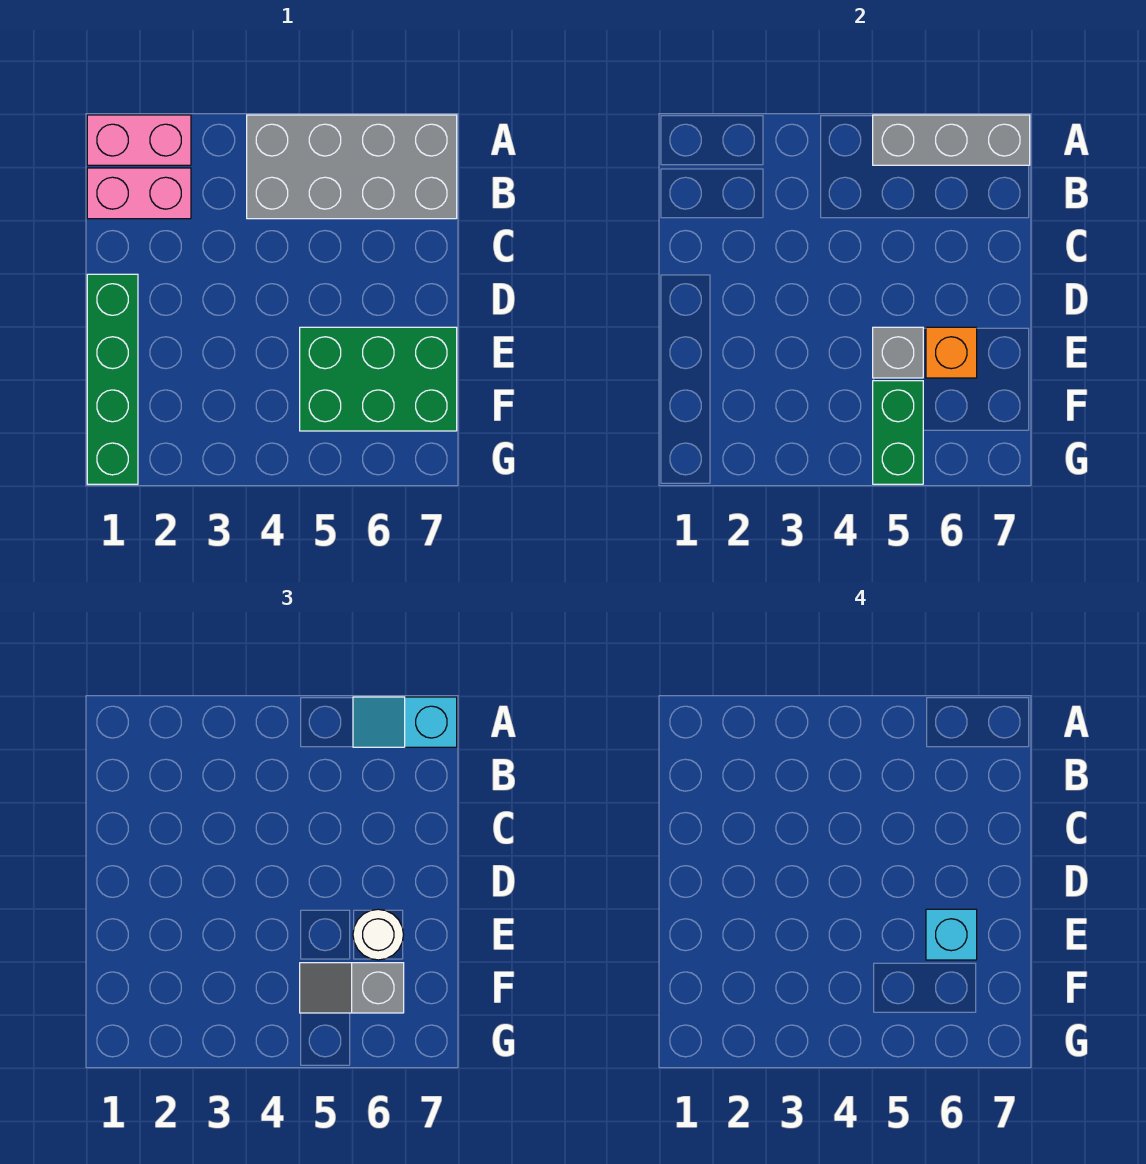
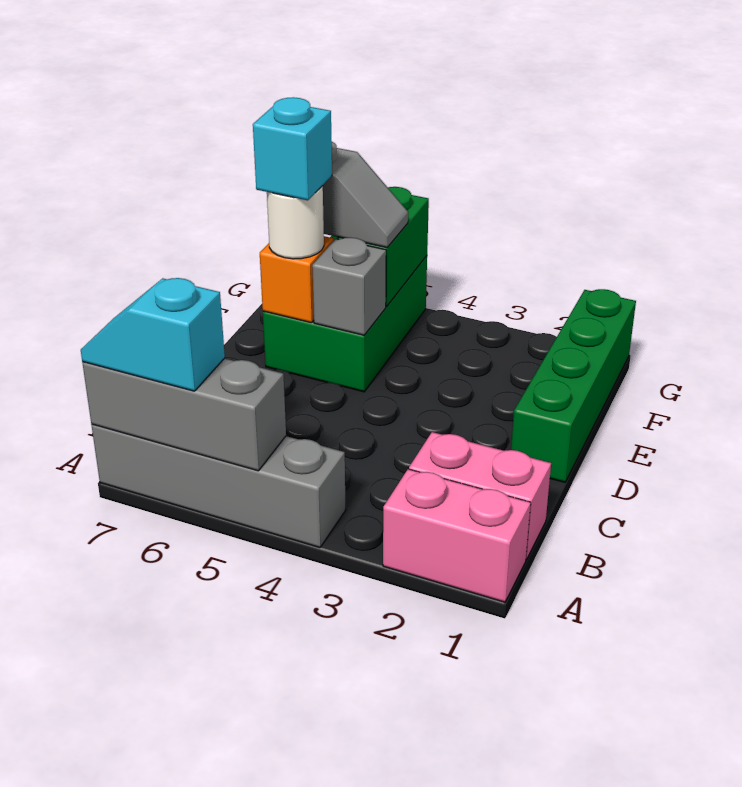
grey brick A4:B7 level 1 -> grey brick A4:A7 level 1
cyan slope A6:A7 level 3 top 7 -> cyan slope A6:A7 level 3 top 6
green brick E5:F7 level 1 -> green brick E5:G6 level 1

